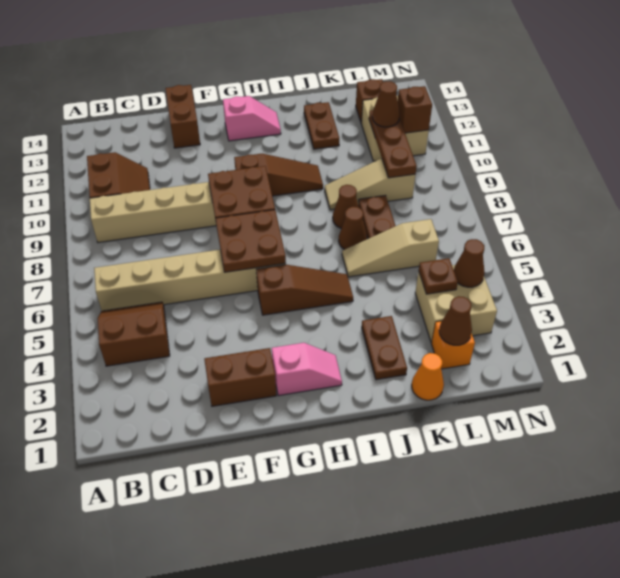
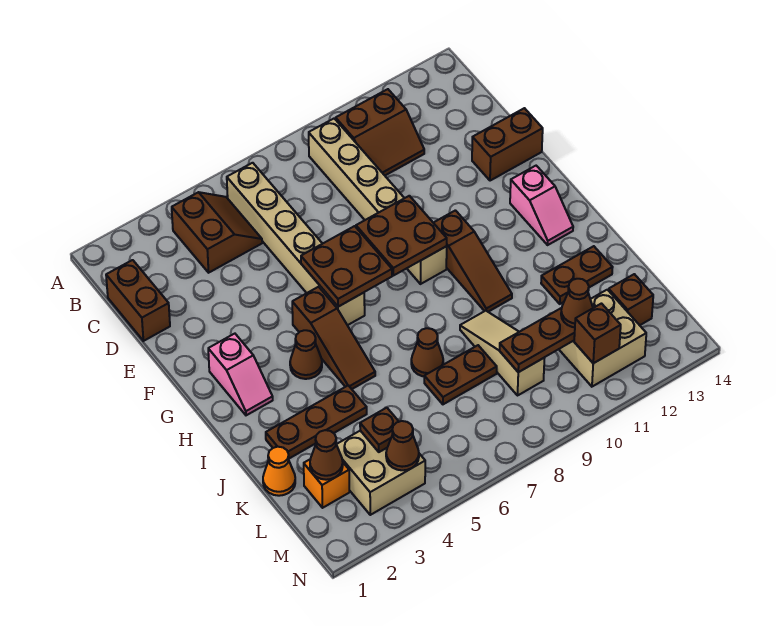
brown brick E2:F2 level 1 -> brown brick C1:D1 level 1
brown plate J2:J3 level 1 -> brown plate J2:J4 level 1
tan slope J6:L6 level 1 top L -> none
brown cone J8 level 1 -> brown cone H4 level 1

